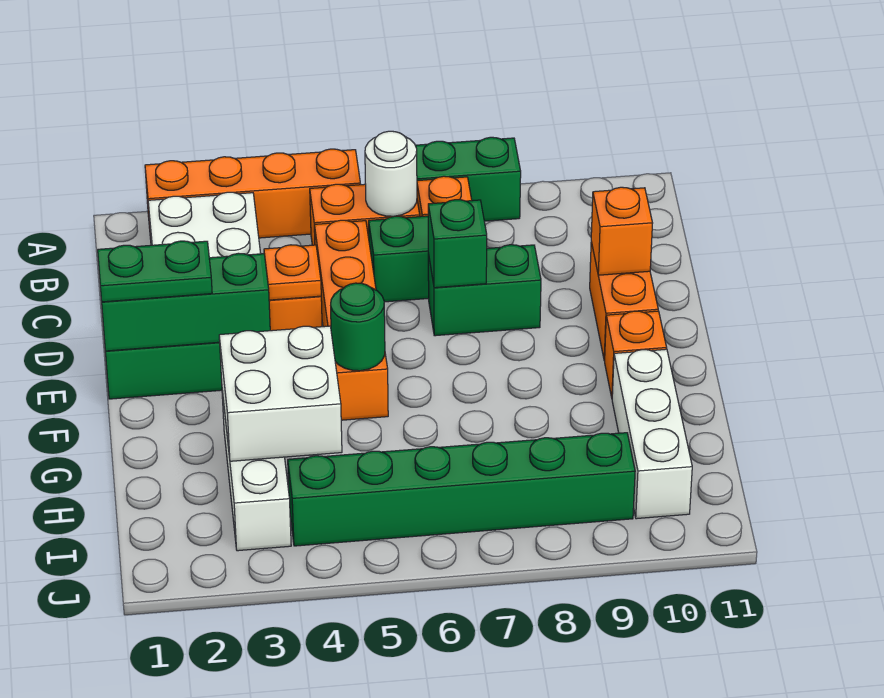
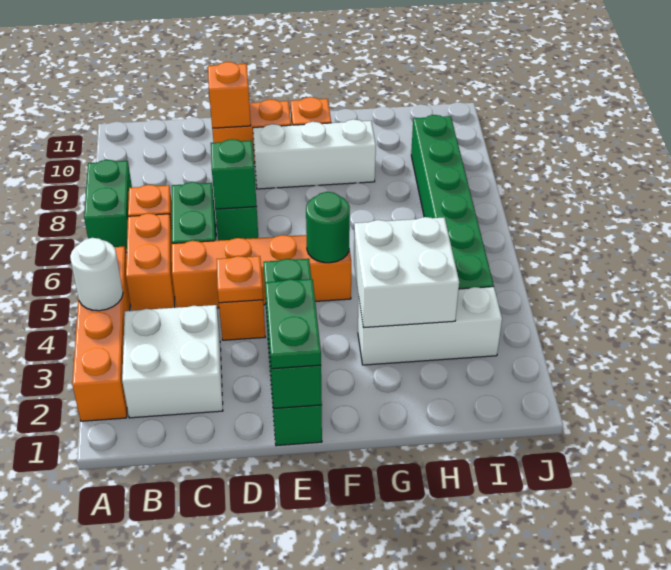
white round brick B6 level 2 -> white round brick A4 level 2
white brick G10:I10 level 1 -> white brick E9:G9 level 1

